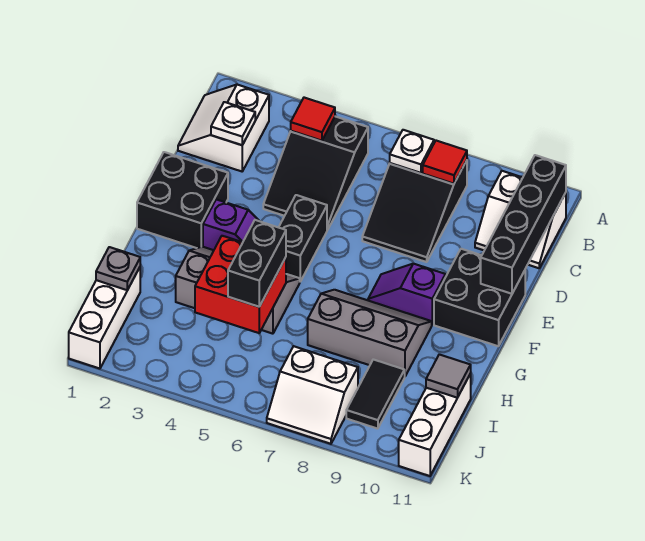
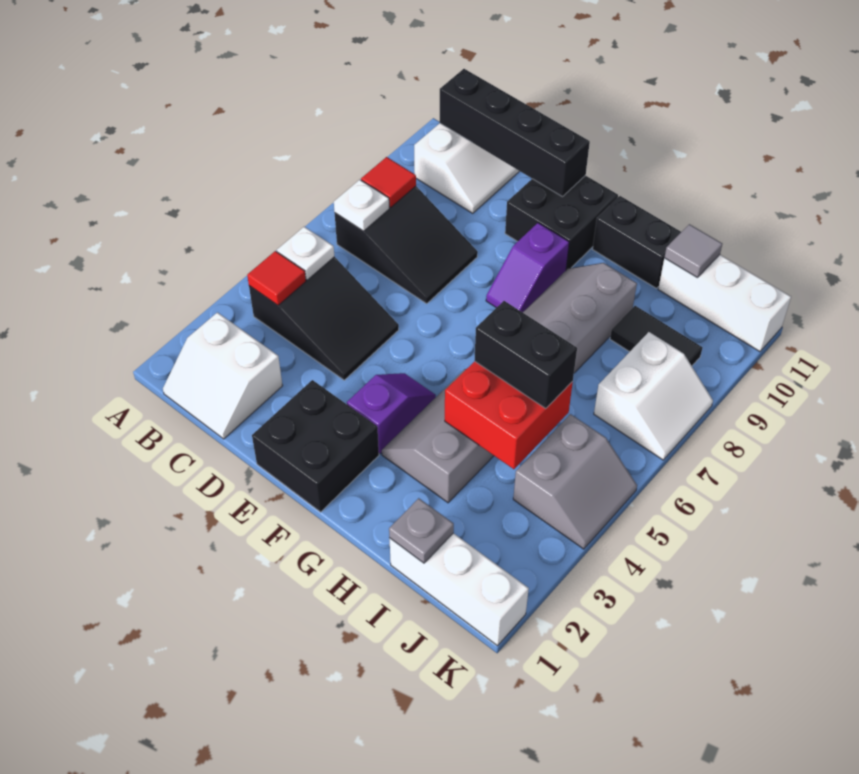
white plate C2 level 2 -> white plate B5 level 2
black brick E5:F5 level 1 -> black brick G11:H11 level 1
none -> grey slope J4:K5 level 1 top J

